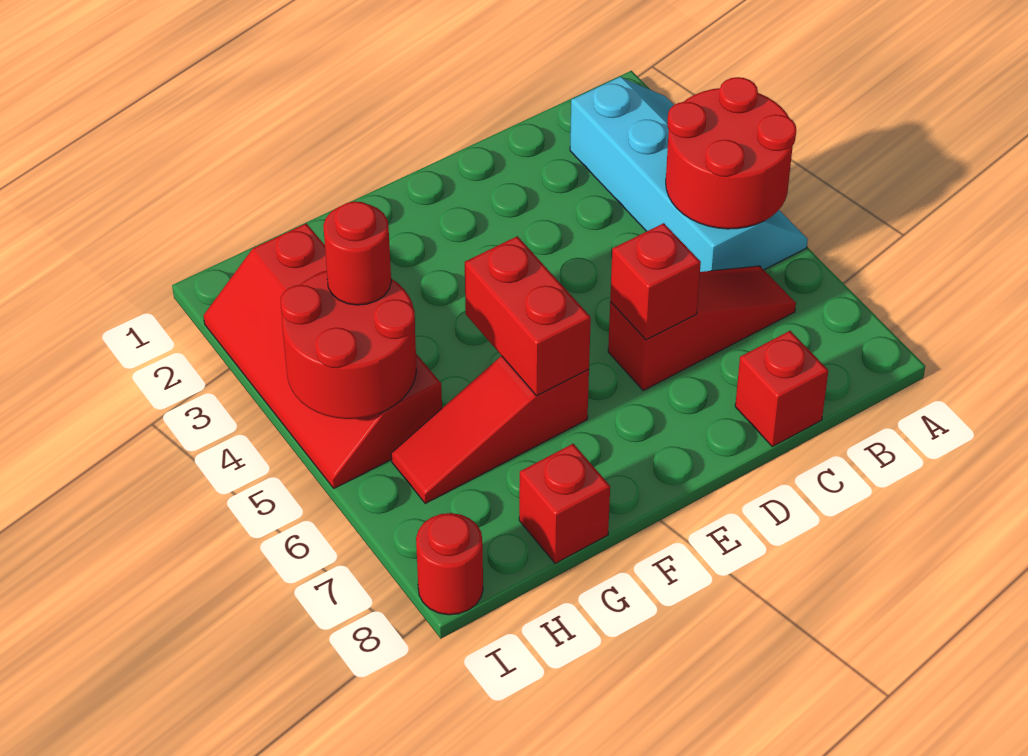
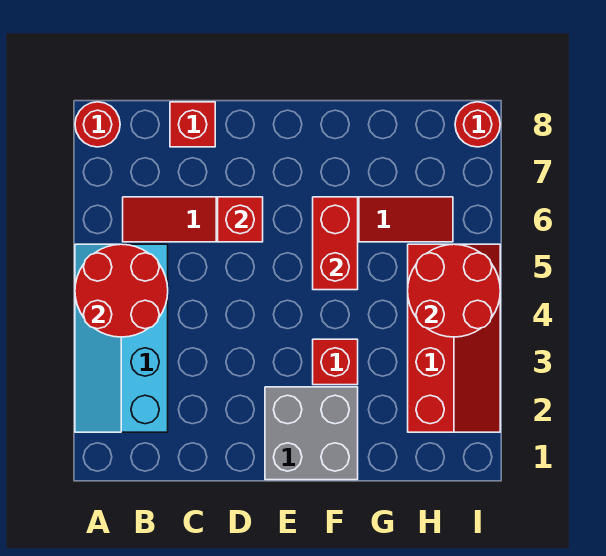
none -> grey brick E1:F2 level 1
red brick G8 level 1 -> red brick F3 level 1
red round brick H4 level 3 -> red round brick A8 level 1

